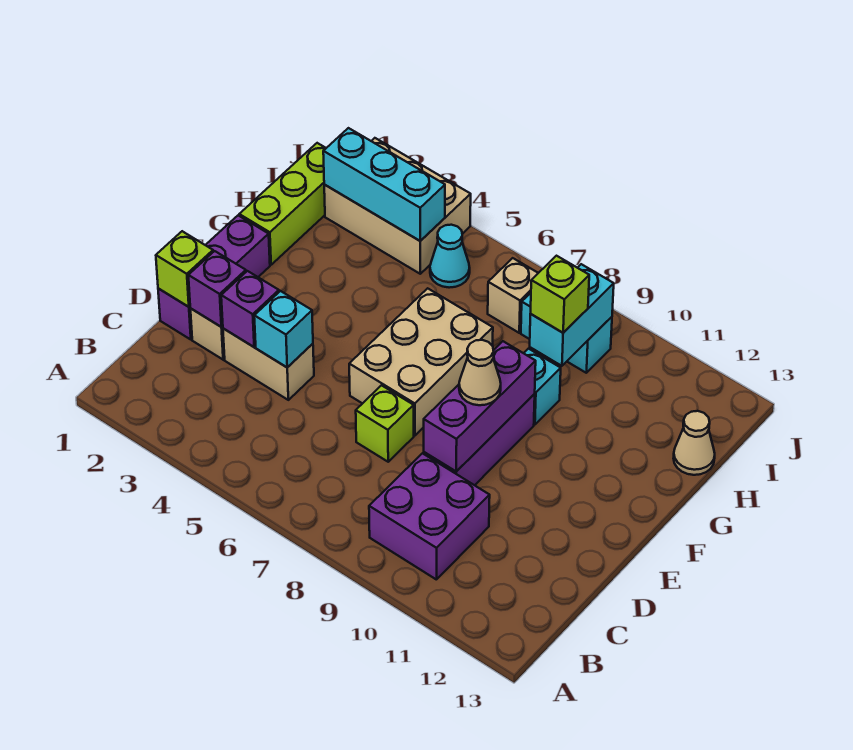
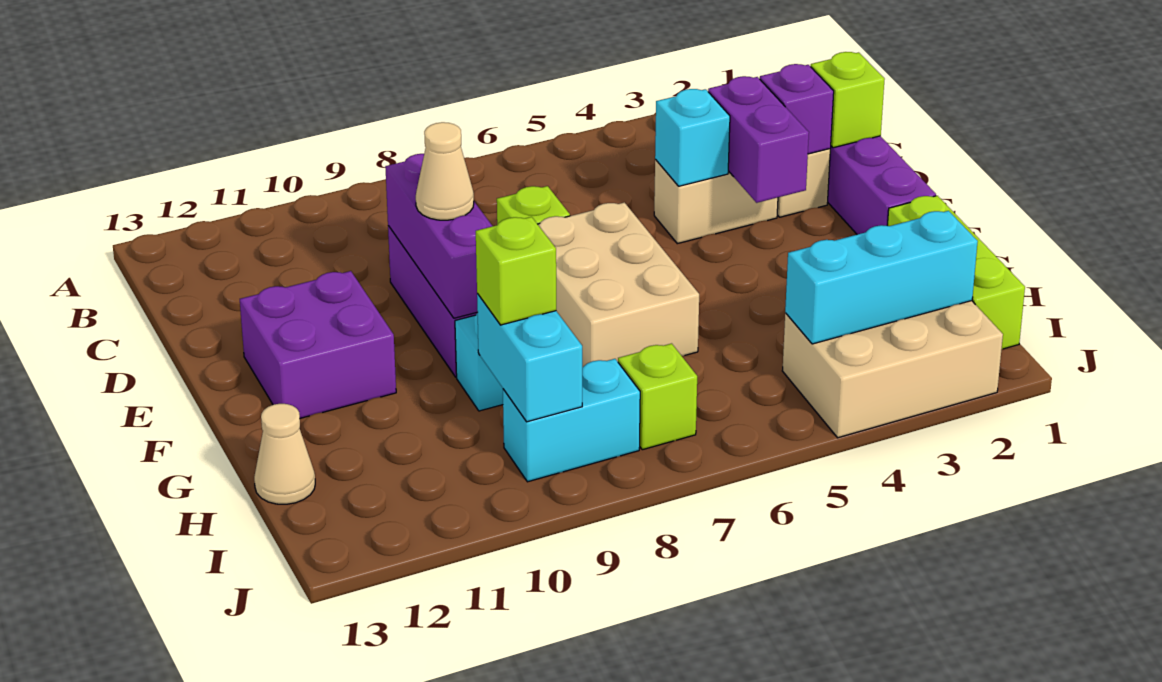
purple brick B9:C10 level 1 -> purple brick E11:F12 level 1
purple brick D3 level 2 -> purple brick D3:E3 level 2
cyan cone I5 level 1 -> none
tan brick I7 level 1 -> lime brick I7 level 1

